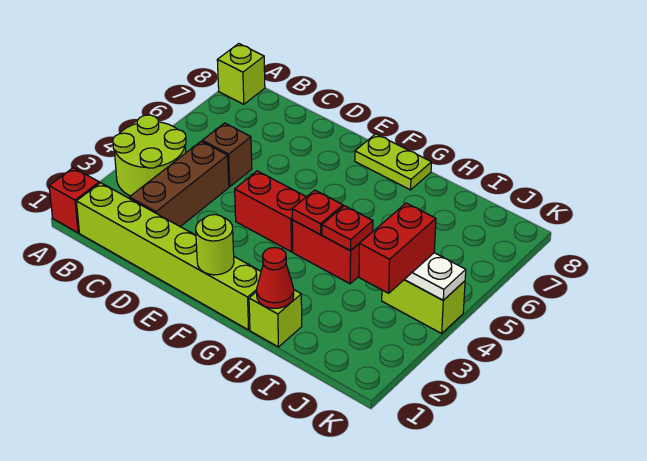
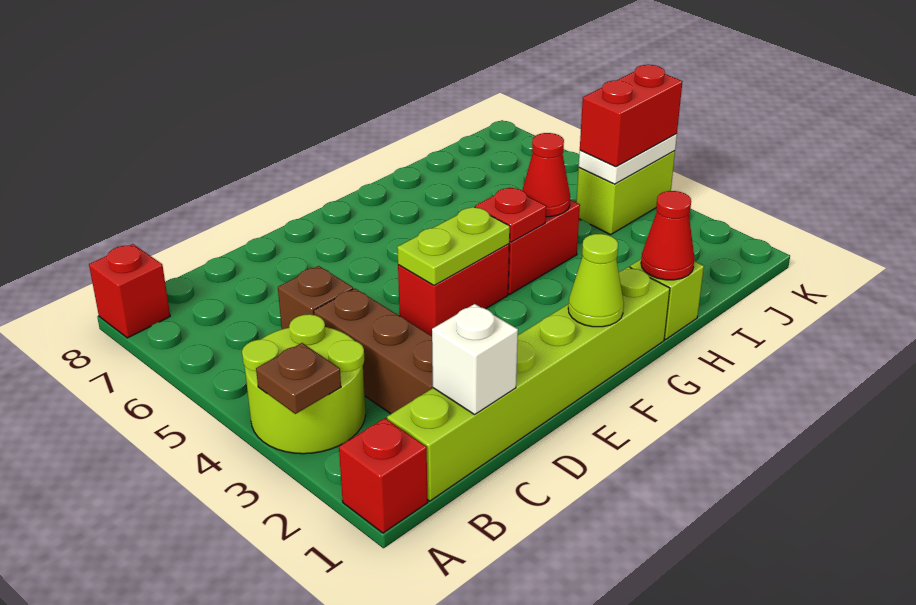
none -> brown plate A3 level 2
lime brick A8 level 1 -> red brick A8 level 1
none -> white brick C1 level 2
lime round brick F1 level 2 -> lime cone F1 level 2
lime plate F8:G8 level 1 -> lime plate E4:F4 level 2
red plate H4 level 2 -> red cone H4 level 2
red brick J3:J4 level 3 -> red brick J4:K4 level 3

